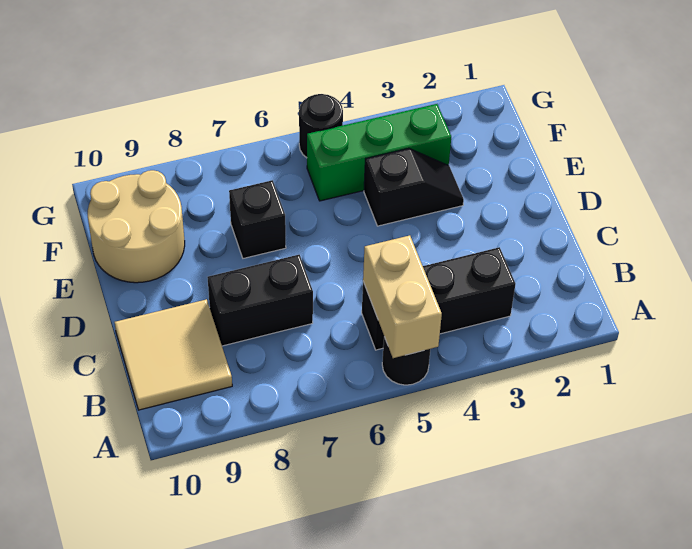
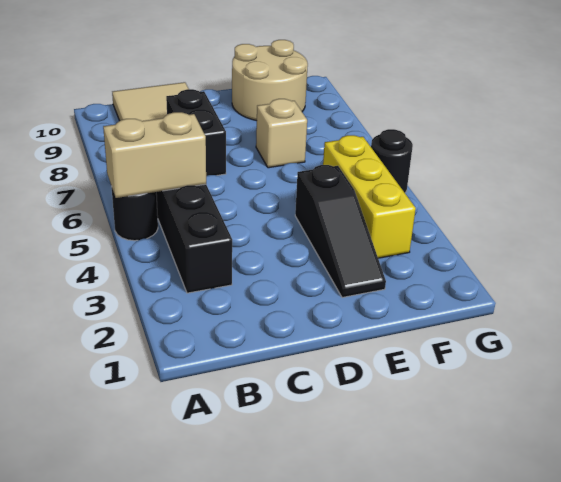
black slope E3:E4 level 1 top 4 -> black slope E2:E4 level 1 top 4
black brick E7 level 1 -> tan brick E7 level 1
green brick F3:F5 level 1 -> yellow brick F3:F5 level 1

